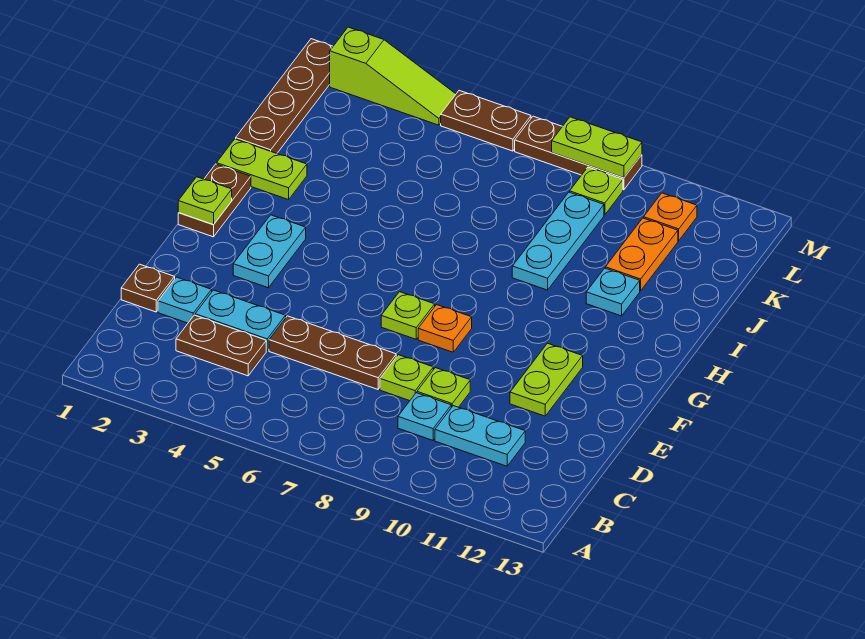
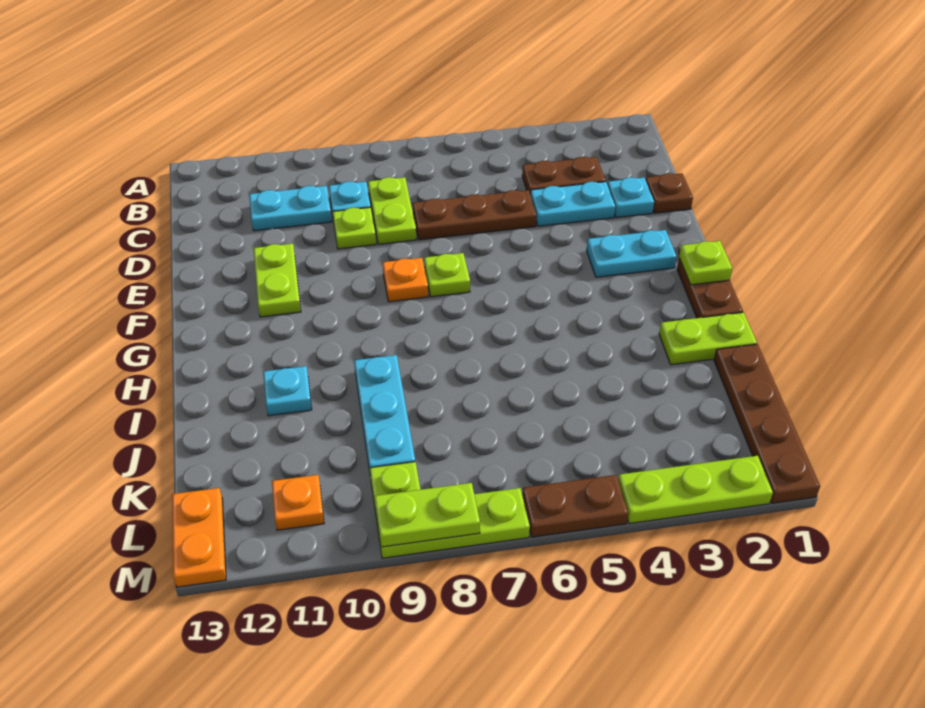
lime plate D8 level 1 -> lime plate C8:D8 level 1
cyan plate F3:G3 level 1 -> cyan plate F2:F3 level 1
orange plate J11:K11 level 1 -> orange plate L13:M13 level 1
lime slope M2:M4 level 1 top 2 -> lime plate M2:M4 level 1
brown plate M7:M9 level 1 -> lime plate M7:M9 level 1

